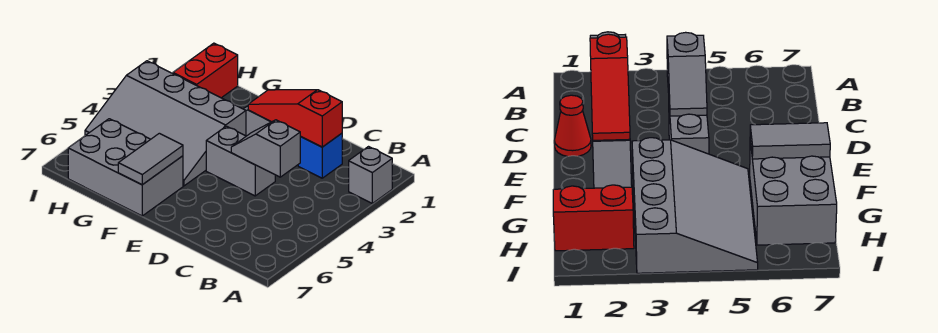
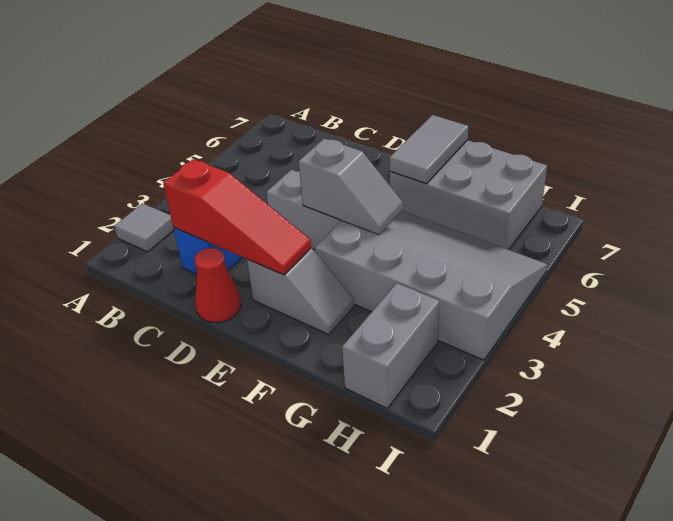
grey brick A2 level 1 -> grey tile A2 level 1
grey slope C4:D4 level 2 top C -> grey slope E4:F4 level 2 top E
red brick H1:H2 level 1 -> grey brick H1:H2 level 1

